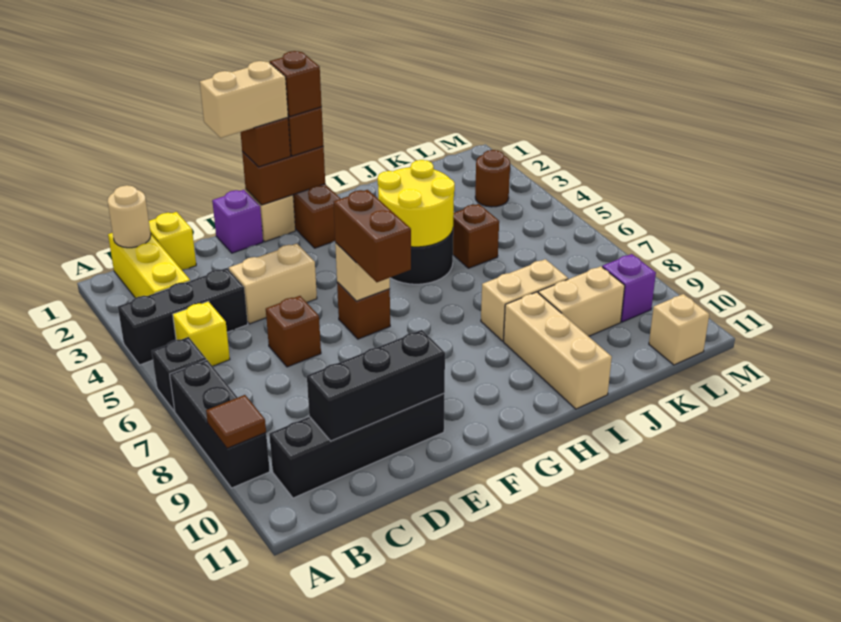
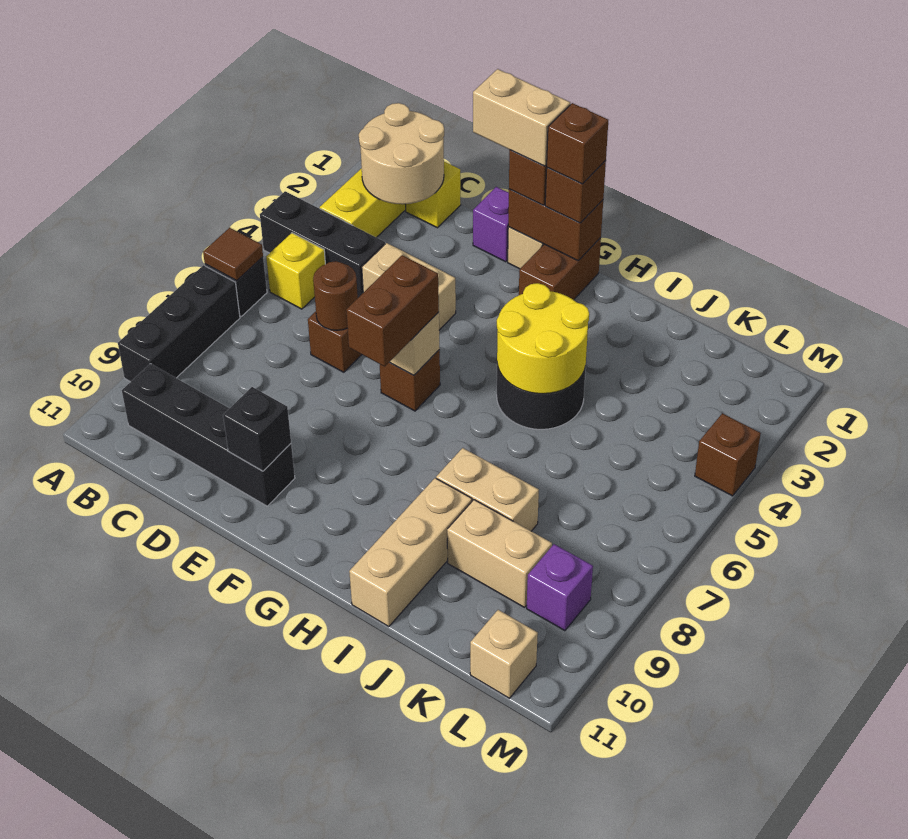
brown tile A9 level 2 -> brown tile A6 level 2
tan round brick B1 level 2 -> tan round brick B1:C2 level 2
black brick C10:E10 level 2 -> black brick E10 level 2
brown brick J5 level 1 -> brown brick M4 level 1
brown round brick L3 level 1 -> brown round brick D6 level 2

